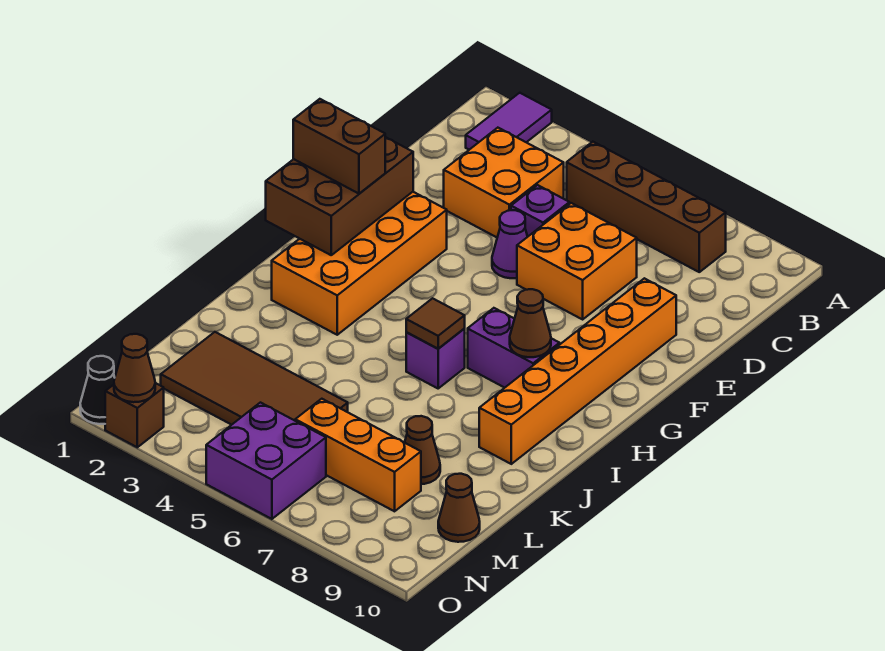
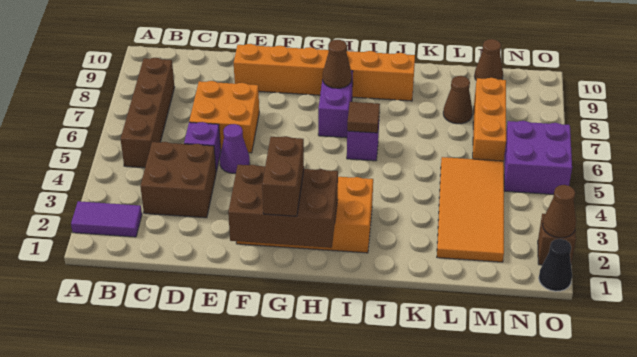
orange brick C3:D4 level 1 -> brown brick C3:D4 level 1
brown tile L2:M5 level 1 -> orange tile L2:M5 level 1

